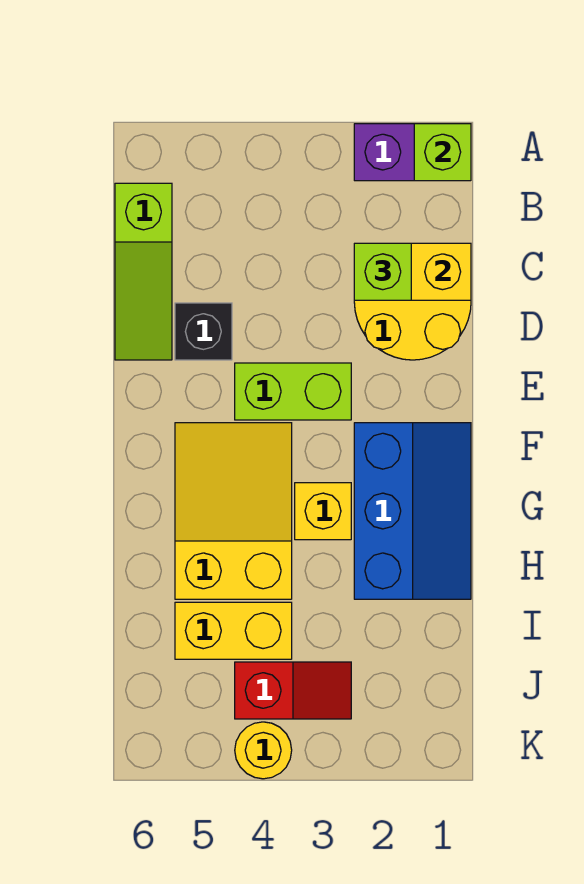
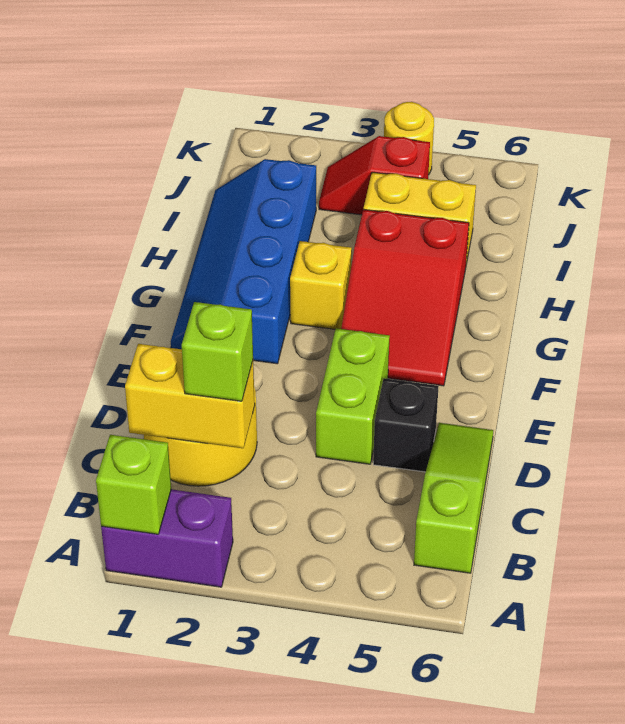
lime brick E3:E4 level 1 -> lime brick D4:E4 level 1
blue slope F1:H2 level 1 top 2 -> blue slope F1:I2 level 1 top 2
yellow slope F4:H5 level 1 top H -> red slope F4:H5 level 1 top H

